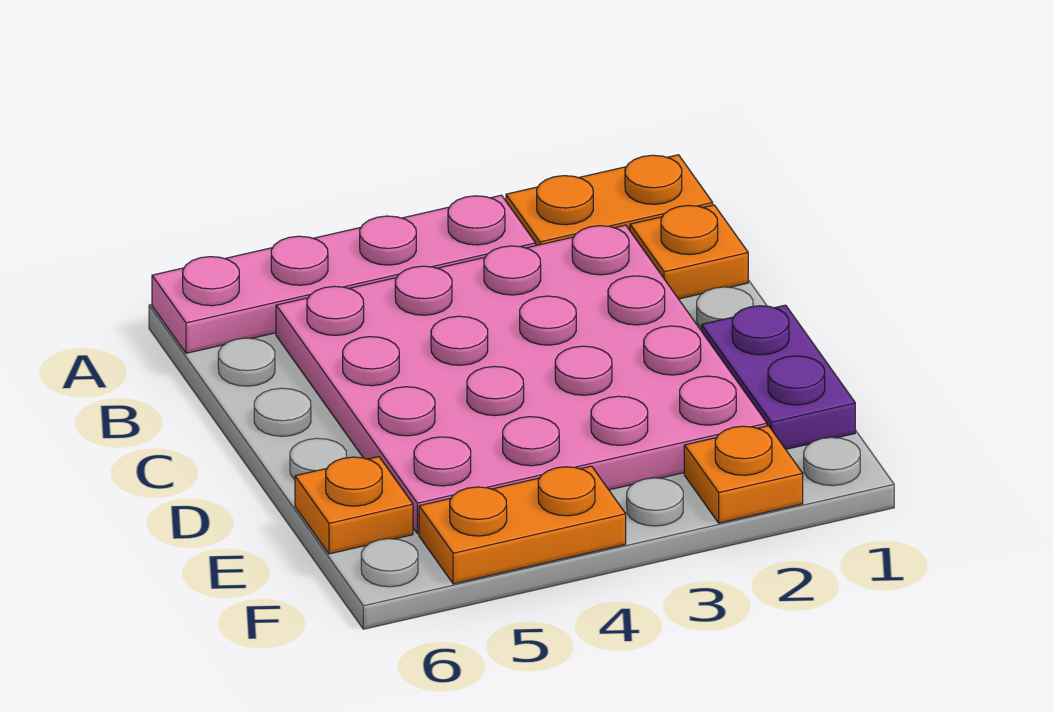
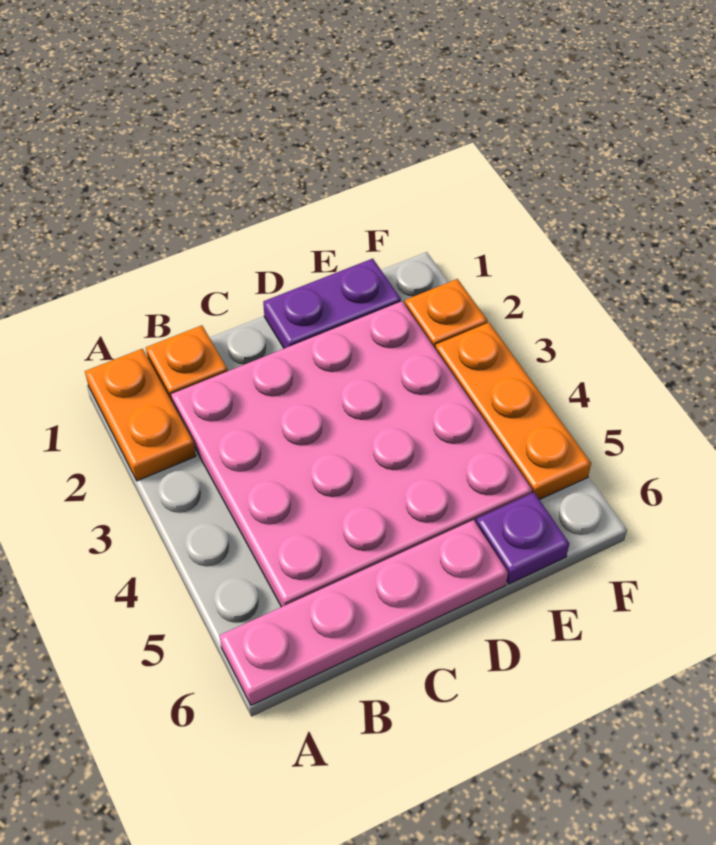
pink plate A3:A6 level 1 -> pink plate A6:D6 level 1
orange plate E6 level 1 -> purple plate E6 level 1
orange plate F4:F5 level 1 -> orange plate F3:F5 level 1

